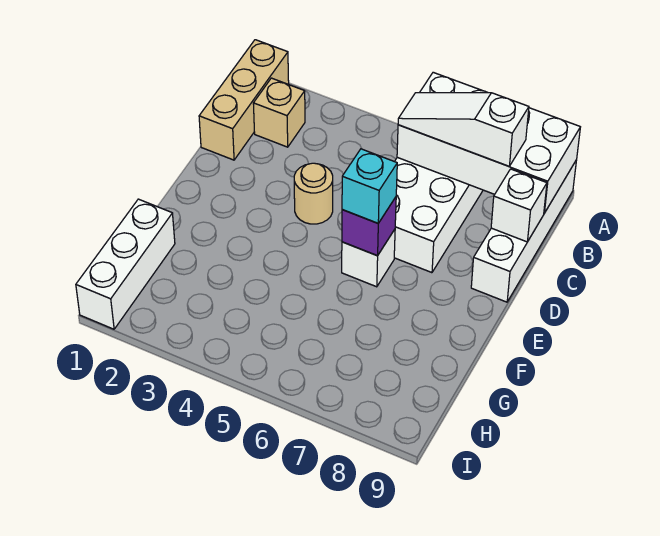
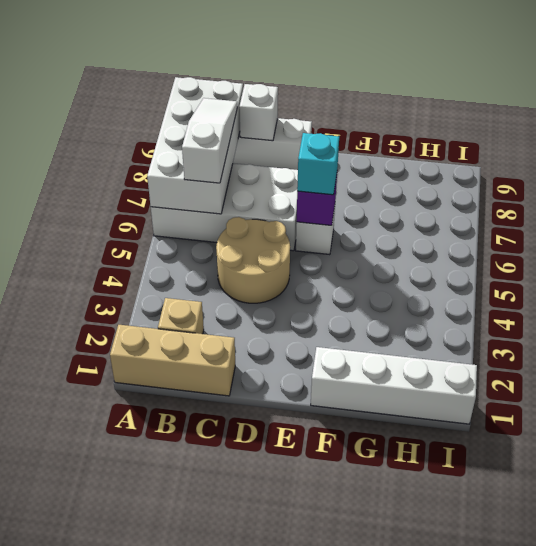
white slope B6:B8 level 3 top 8 -> white slope B6:B8 level 3 top 6
tan round brick D4 level 1 -> tan round brick C4:D5 level 1
white brick G1:I1 level 1 -> white brick F1:I1 level 1

